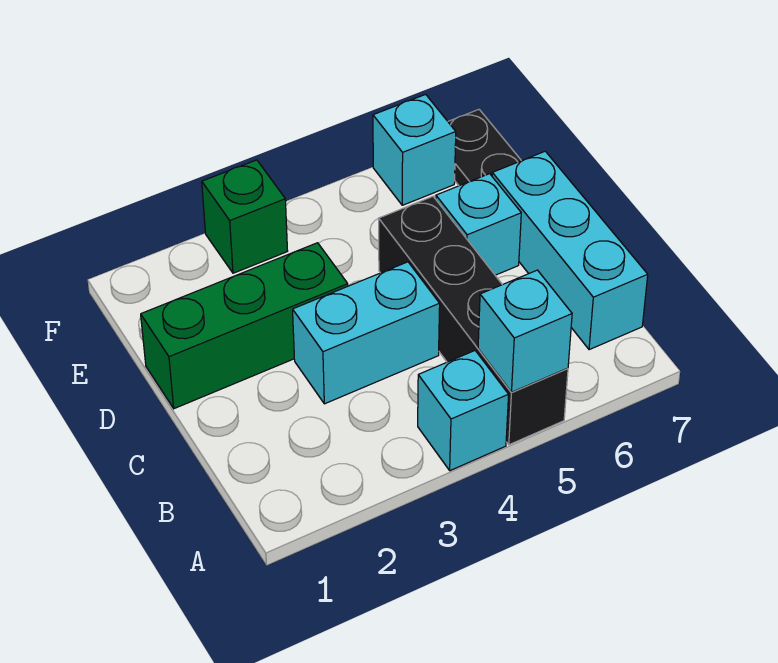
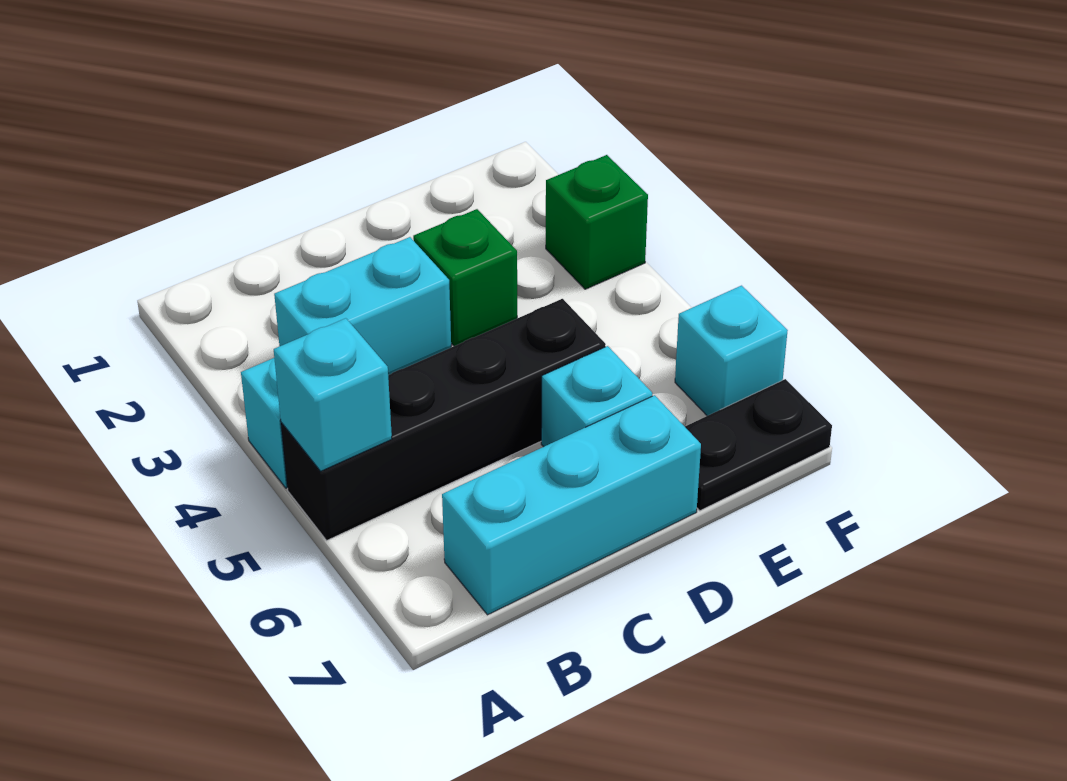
cyan brick C3:C4 level 1 -> cyan brick B3:C3 level 1
green brick D1:D3 level 1 -> green brick D3 level 1

